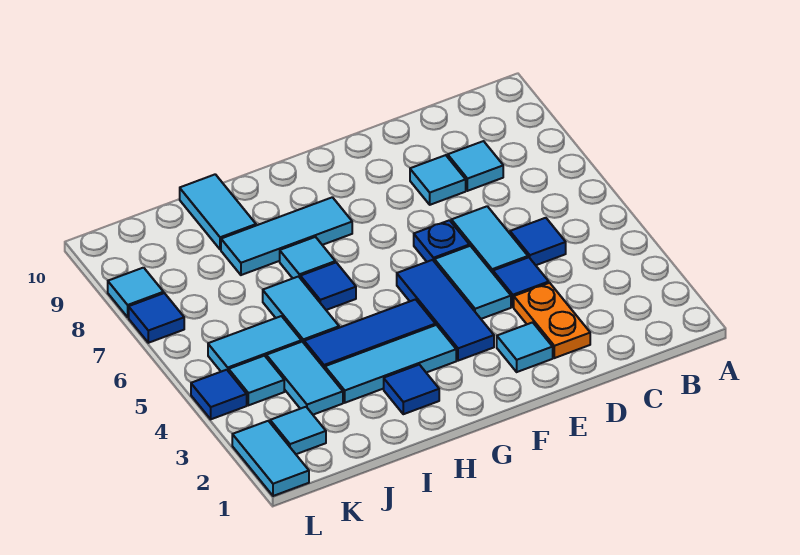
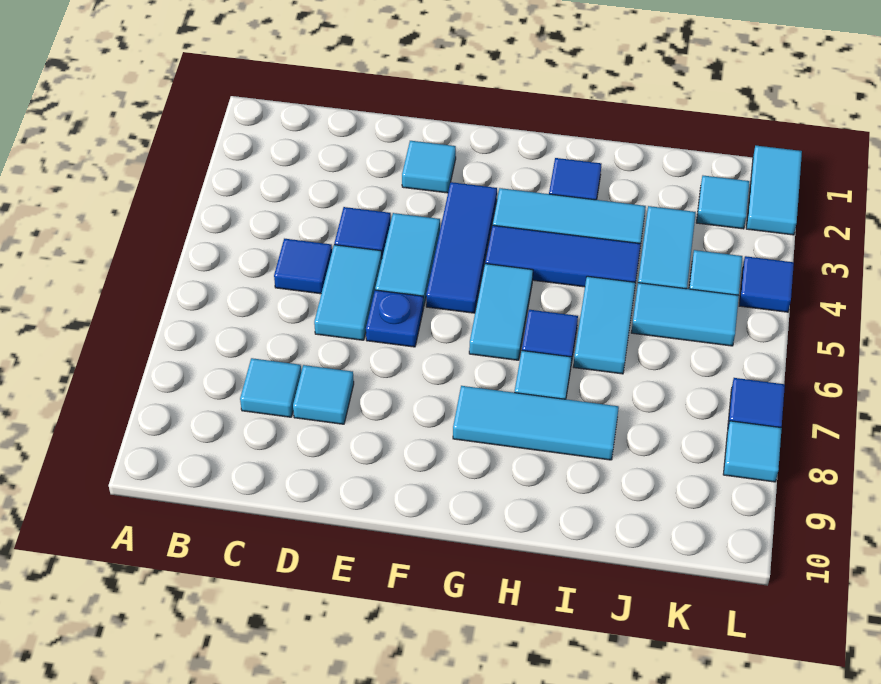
orange plate D2:D3 level 1 -> none
cyan tile I9:I10 level 1 -> cyan tile G5:G6 level 1

